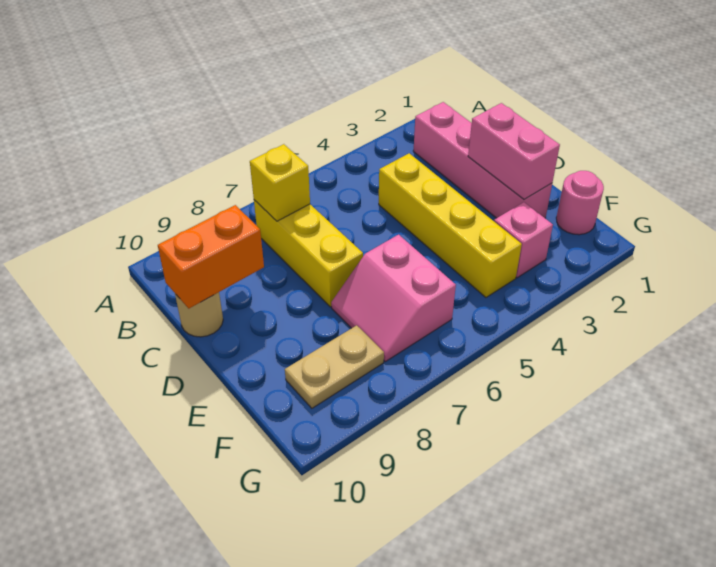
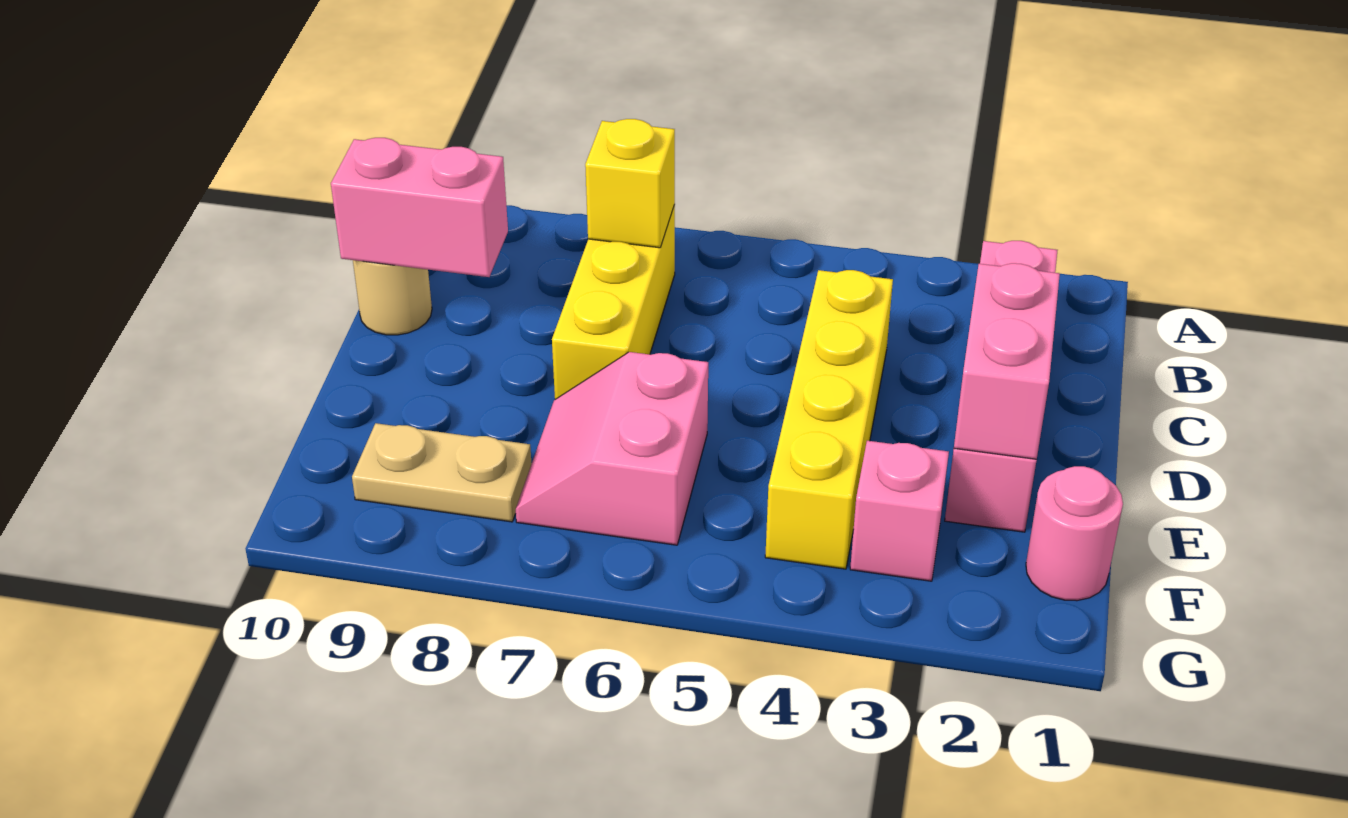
orange brick C9:C10 level 2 -> pink brick C9:C10 level 2

